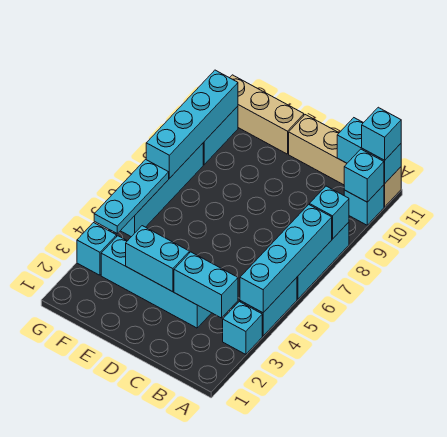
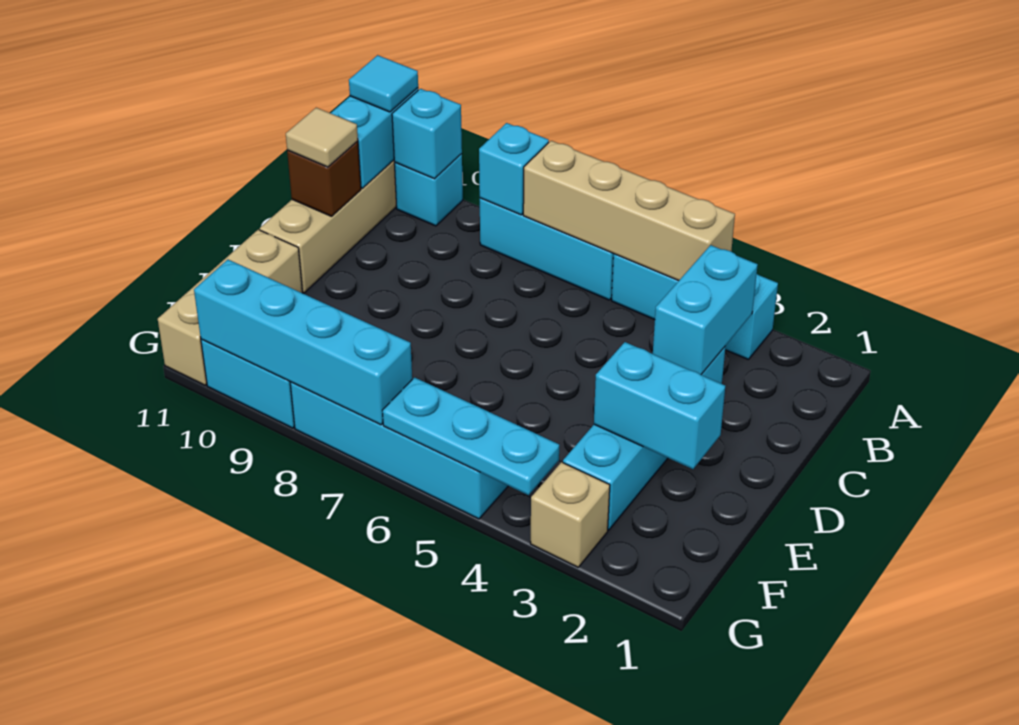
cyan brick A4:A7 level 2 -> tan brick A4:A7 level 2
cyan brick A11 level 3 -> cyan tile A11 level 3
none -> brown brick C11 level 2
none -> tan tile C11 level 3
cyan brick D3:E3 level 2 -> cyan brick E2:E3 level 2
cyan brick G3 level 1 -> tan brick G3 level 1

